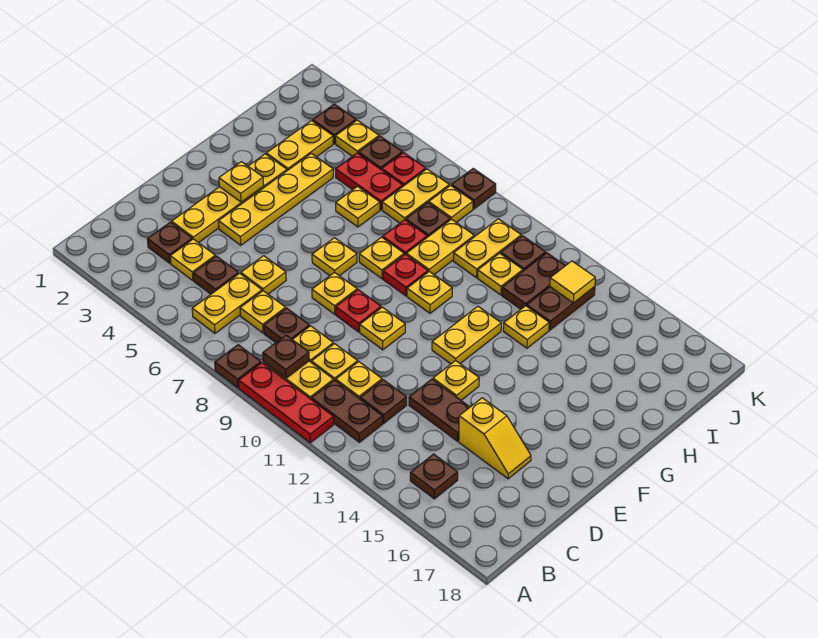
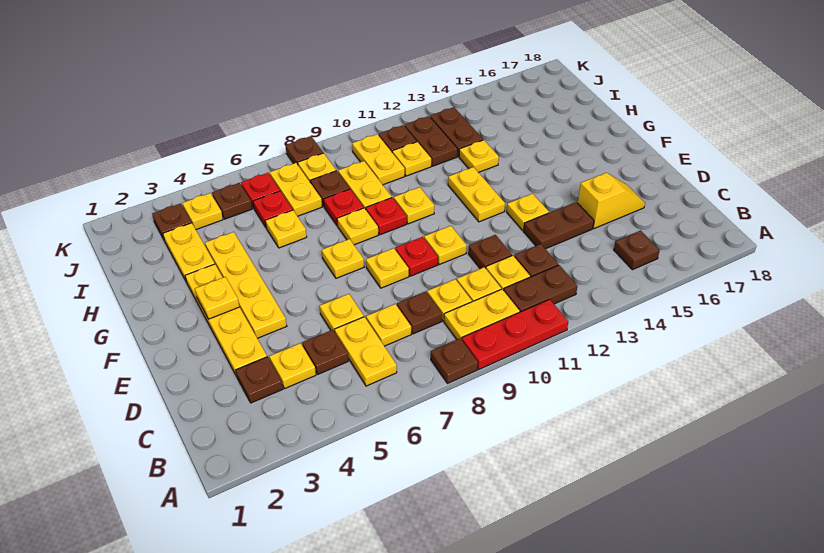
brown plate B9 level 2 -> brown plate D11 level 1
red plate I5:I6 level 1 -> red plate I6 level 1
yellow tile J13 level 2 -> none

